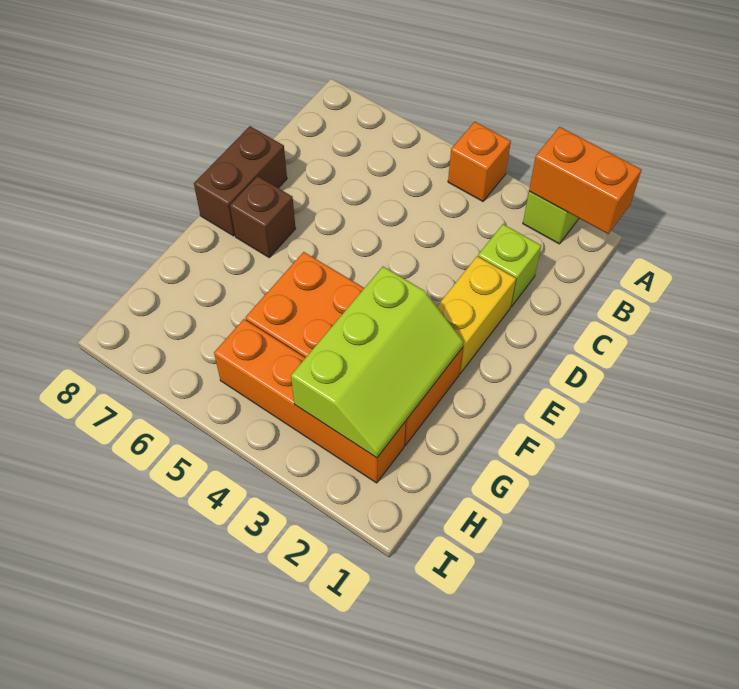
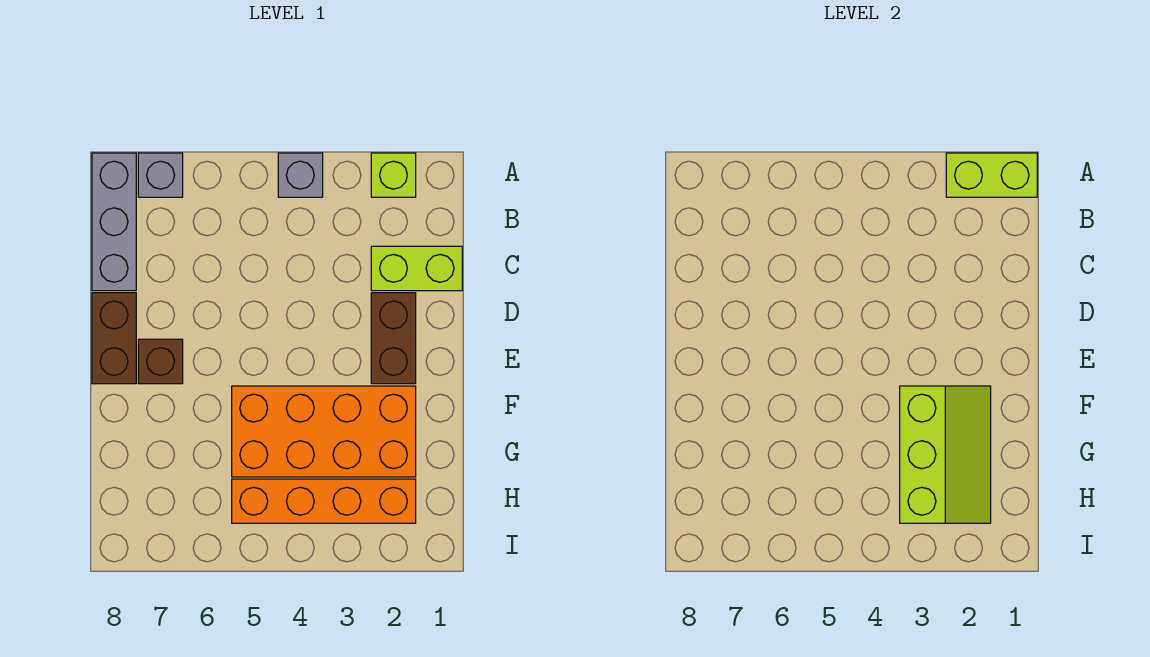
orange brick A1:A2 level 2 -> lime brick A1:A2 level 2
orange brick A4 level 1 -> grey brick A4 level 1
none -> grey brick A7 level 1
none -> grey brick A8:C8 level 1
lime brick C2 level 1 -> lime brick C1:C2 level 1
yellow brick D2:E2 level 1 -> brown brick D2:E2 level 1

